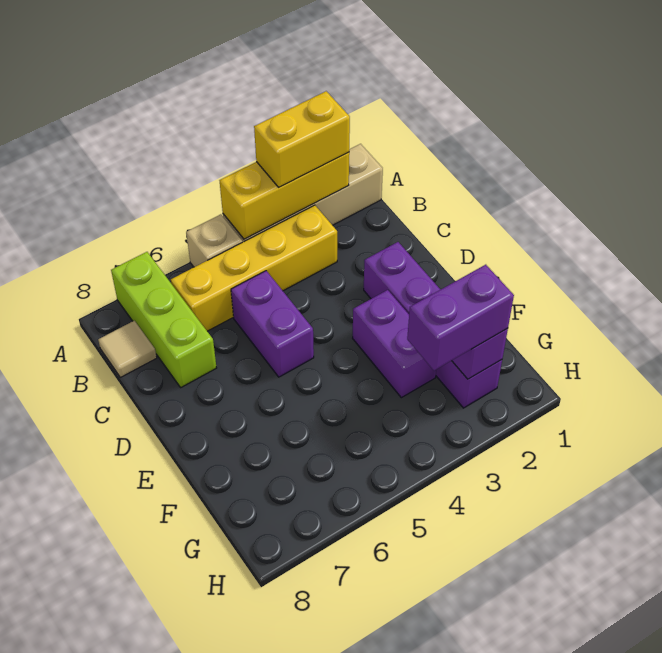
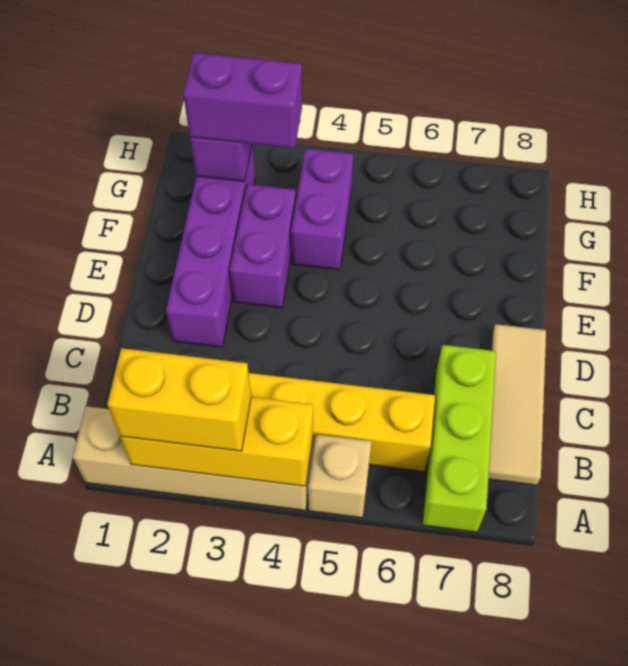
tan tile B8 level 1 -> tan tile B8:D8 level 1
purple brick C5:D5 level 1 -> purple brick F4:G4 level 1

